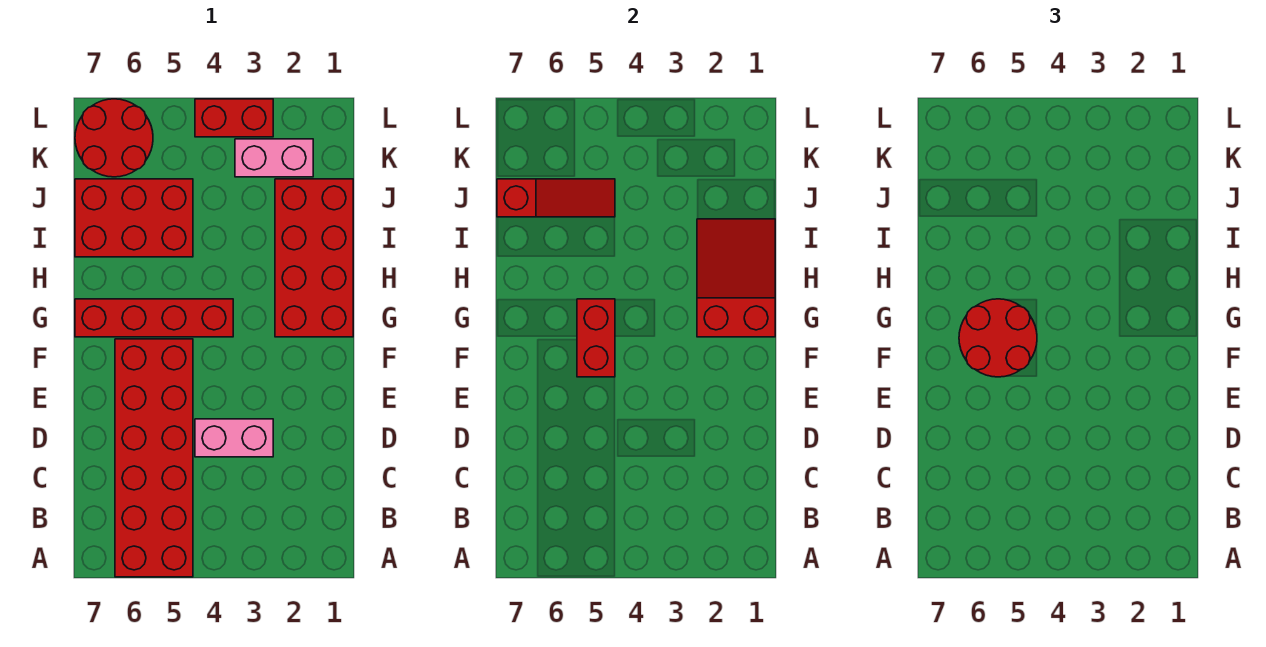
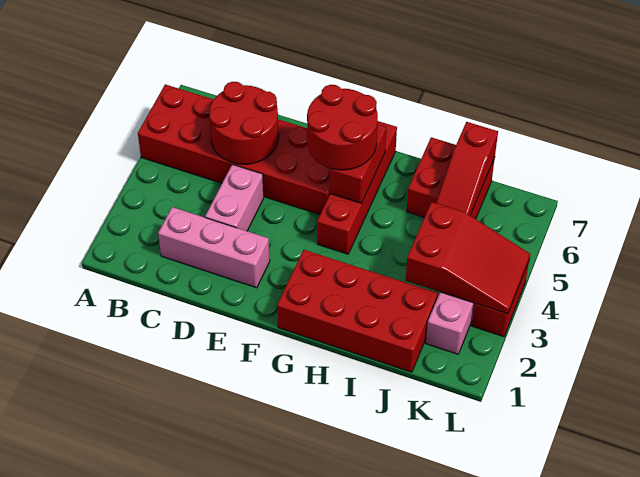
none -> pink brick C2:E2 level 1
red brick F5:G5 level 2 -> red brick G5:G6 level 2
red slope G1:I2 level 2 top G -> red slope J3:L4 level 2 top J
red brick I5:J7 level 1 -> red brick I6:J7 level 1
red round brick K6:L7 level 1 -> red round brick C5:D6 level 2

